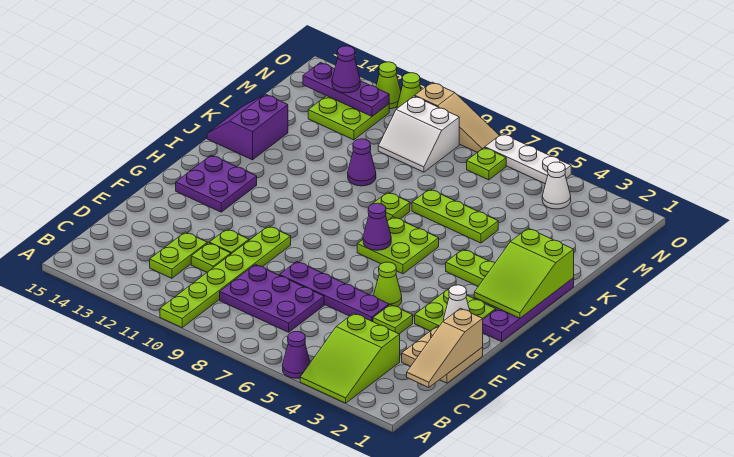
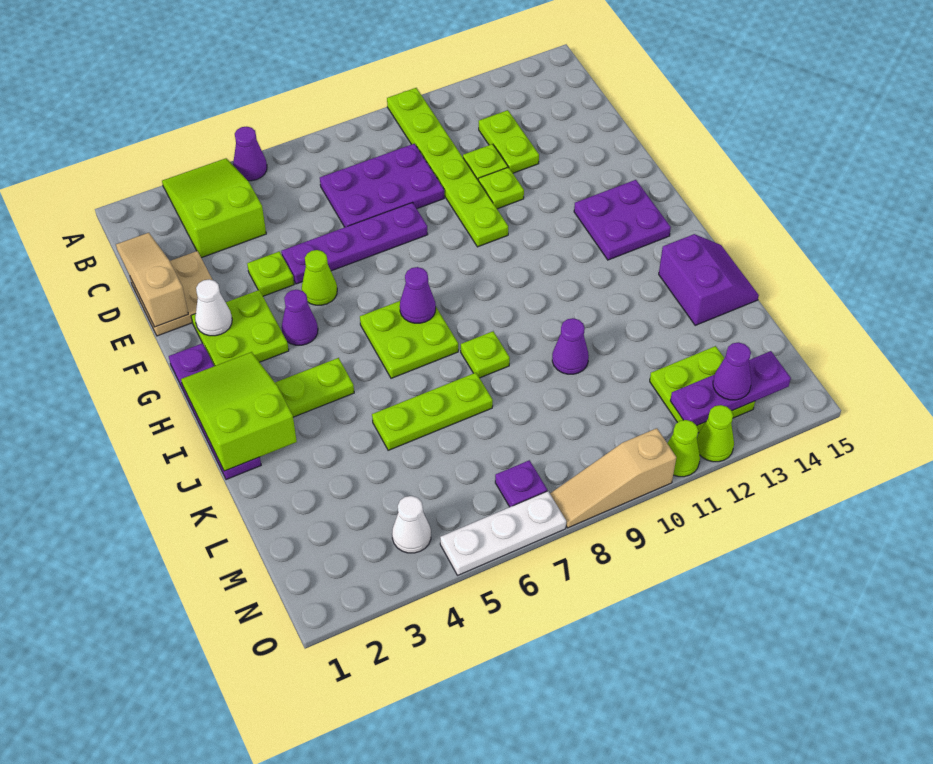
none -> purple cone G4 level 1
white slope M9:N10 level 1 top N -> none
lime plate N7 level 1 -> purple plate N7 level 1

